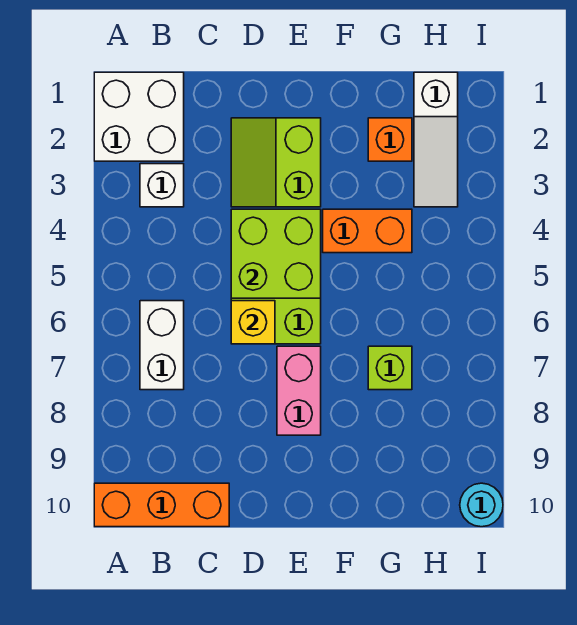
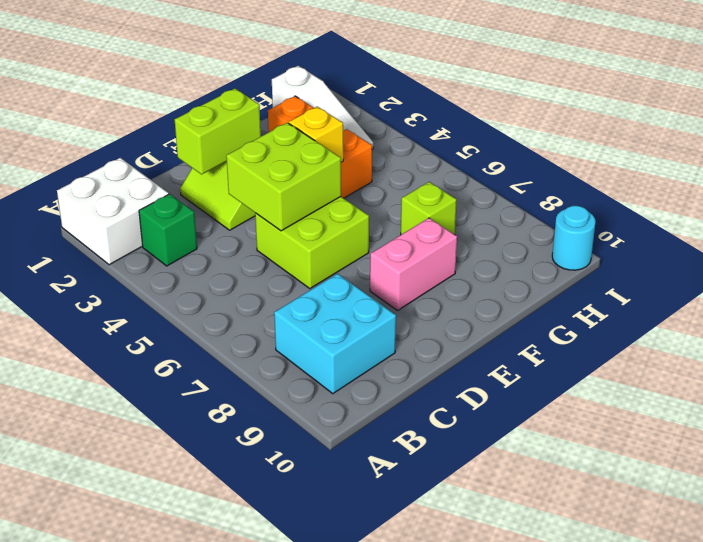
orange brick A10:C10 level 1 -> none
white brick B3 level 1 -> green brick B3 level 1
white brick B6:B7 level 1 -> none
none -> cyan brick B8:C9 level 1
none -> lime brick D2:E2 level 2
yellow brick D6 level 2 -> yellow brick F4 level 2
pink brick E7:E8 level 1 -> pink brick E8:F8 level 1

